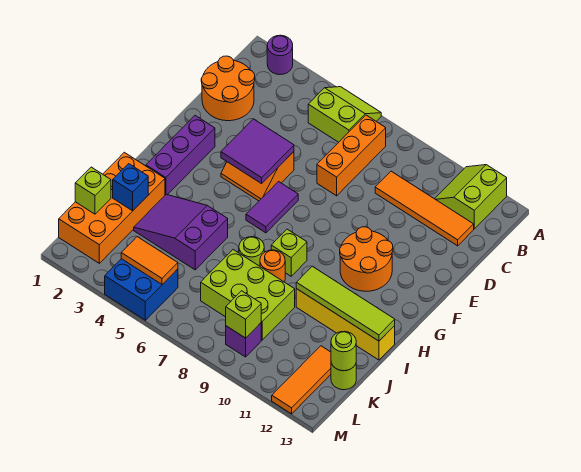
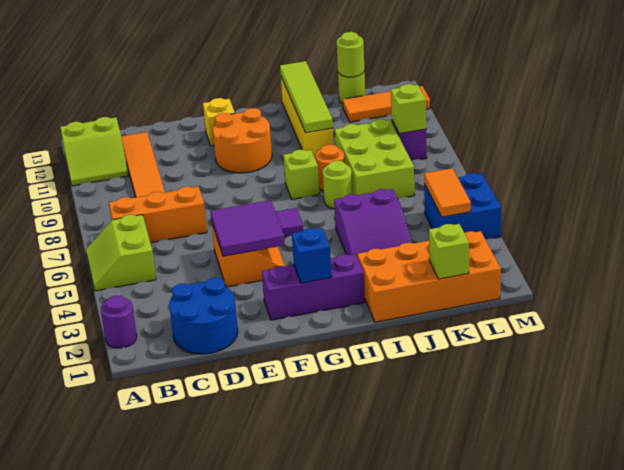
orange round brick C1:D2 level 1 -> blue round brick C1:D2 level 1
none -> yellow brick F12 level 1
blue brick J2 level 2 -> blue brick G2 level 2

